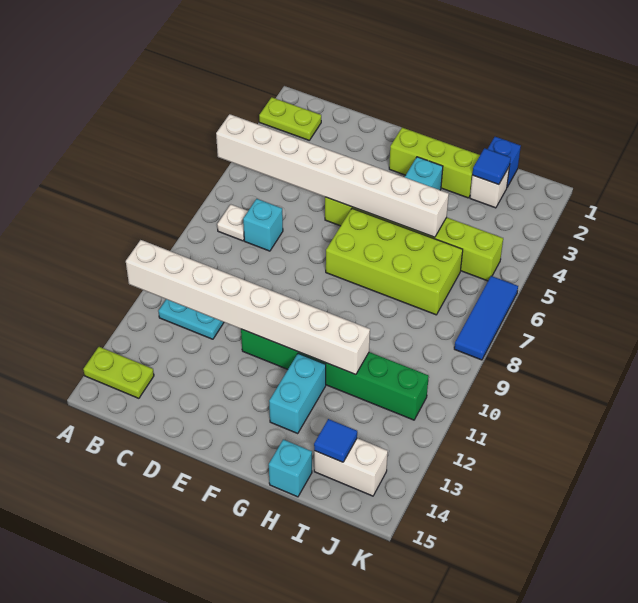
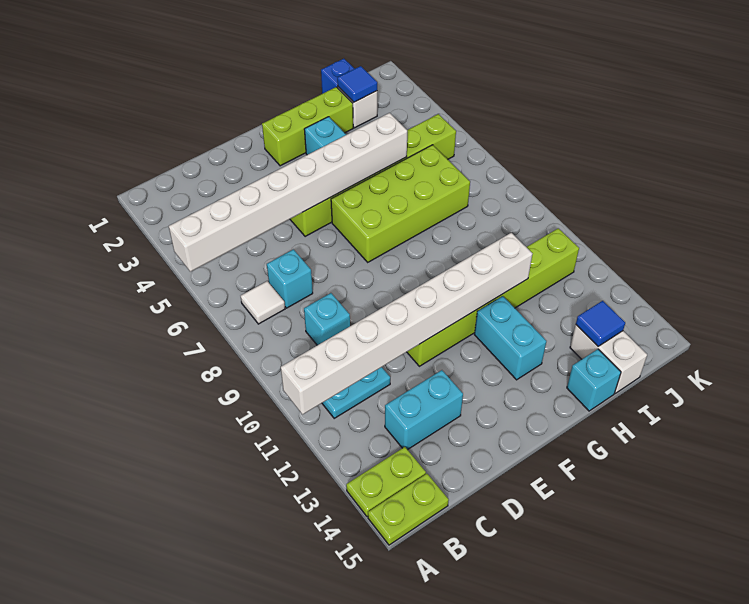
lime plate A2:B2 level 1 -> lime plate A15:B15 level 1
white plate B7 level 1 -> white tile B7 level 1
none -> cyan brick C9 level 1
none -> cyan brick C13:D13 level 1
green brick E11:J11 level 1 -> lime brick E11:J11 level 1
white brick I14:J14 level 1 -> white brick I14:I15 level 1
blue tile K6:K8 level 1 -> none

